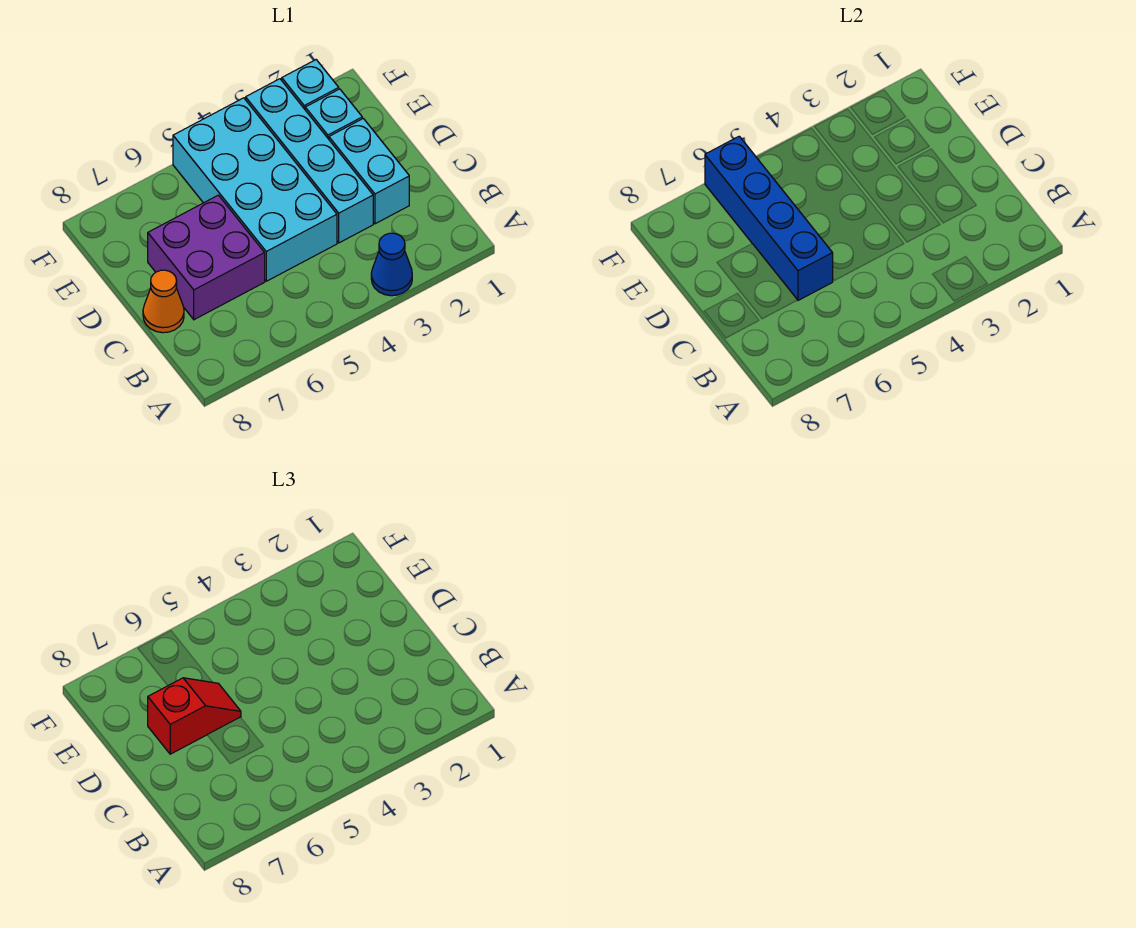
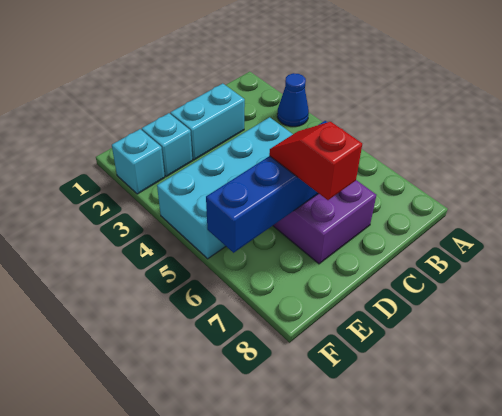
cyan brick C3:F3 level 1 -> none
orange cone C8 level 1 -> none

